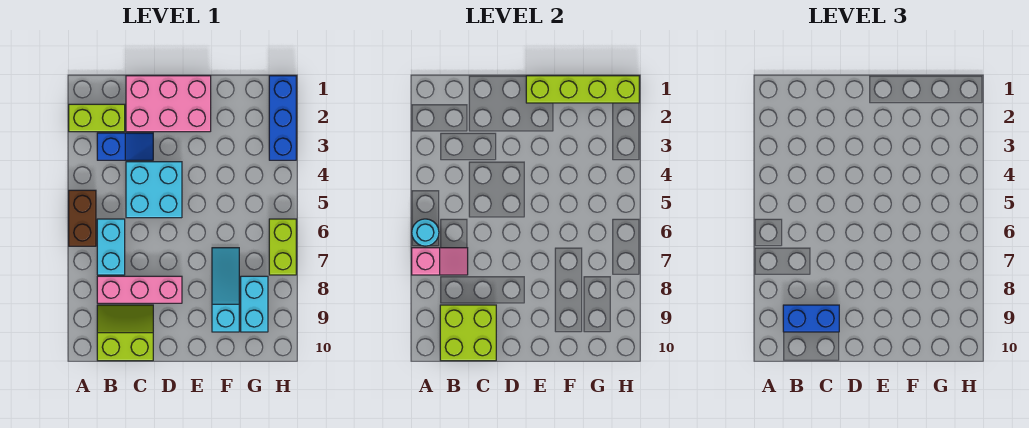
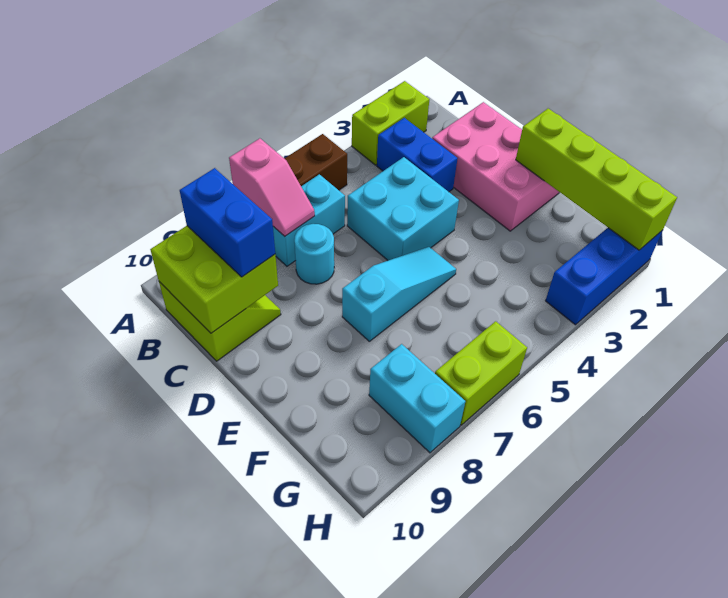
lime brick A2:B2 level 1 -> lime brick A2:A3 level 1
cyan round brick A6 level 2 -> cyan round brick C7 level 1
blue slope B3:C3 level 1 top B -> blue brick B3:C3 level 1
pink brick B8:D8 level 1 -> none
cyan slope F7:F9 level 1 top 9 -> cyan slope E5:E7 level 1 top 7
cyan brick G8:G9 level 1 -> cyan brick G8:H8 level 1

